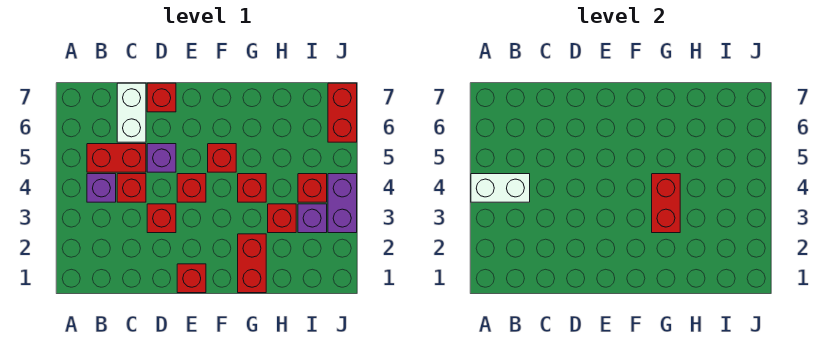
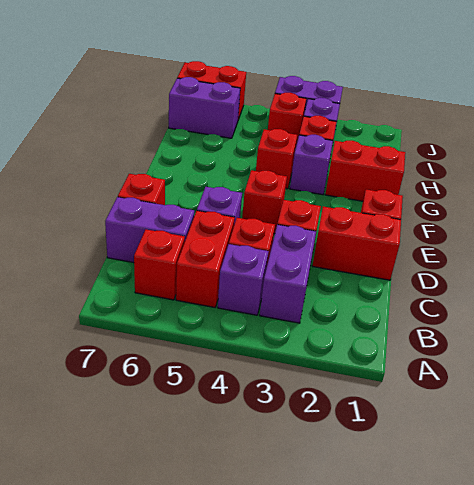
white brick A4:B4 level 2 -> none
none -> purple brick B3:C3 level 1
white brick C6:C7 level 1 -> purple brick C6:C7 level 1
red brick F5 level 1 -> red brick B6 level 1
none -> purple brick G3 level 1
red brick G3:G4 level 2 -> red brick D1:D2 level 1
none -> purple brick I6:I7 level 1

